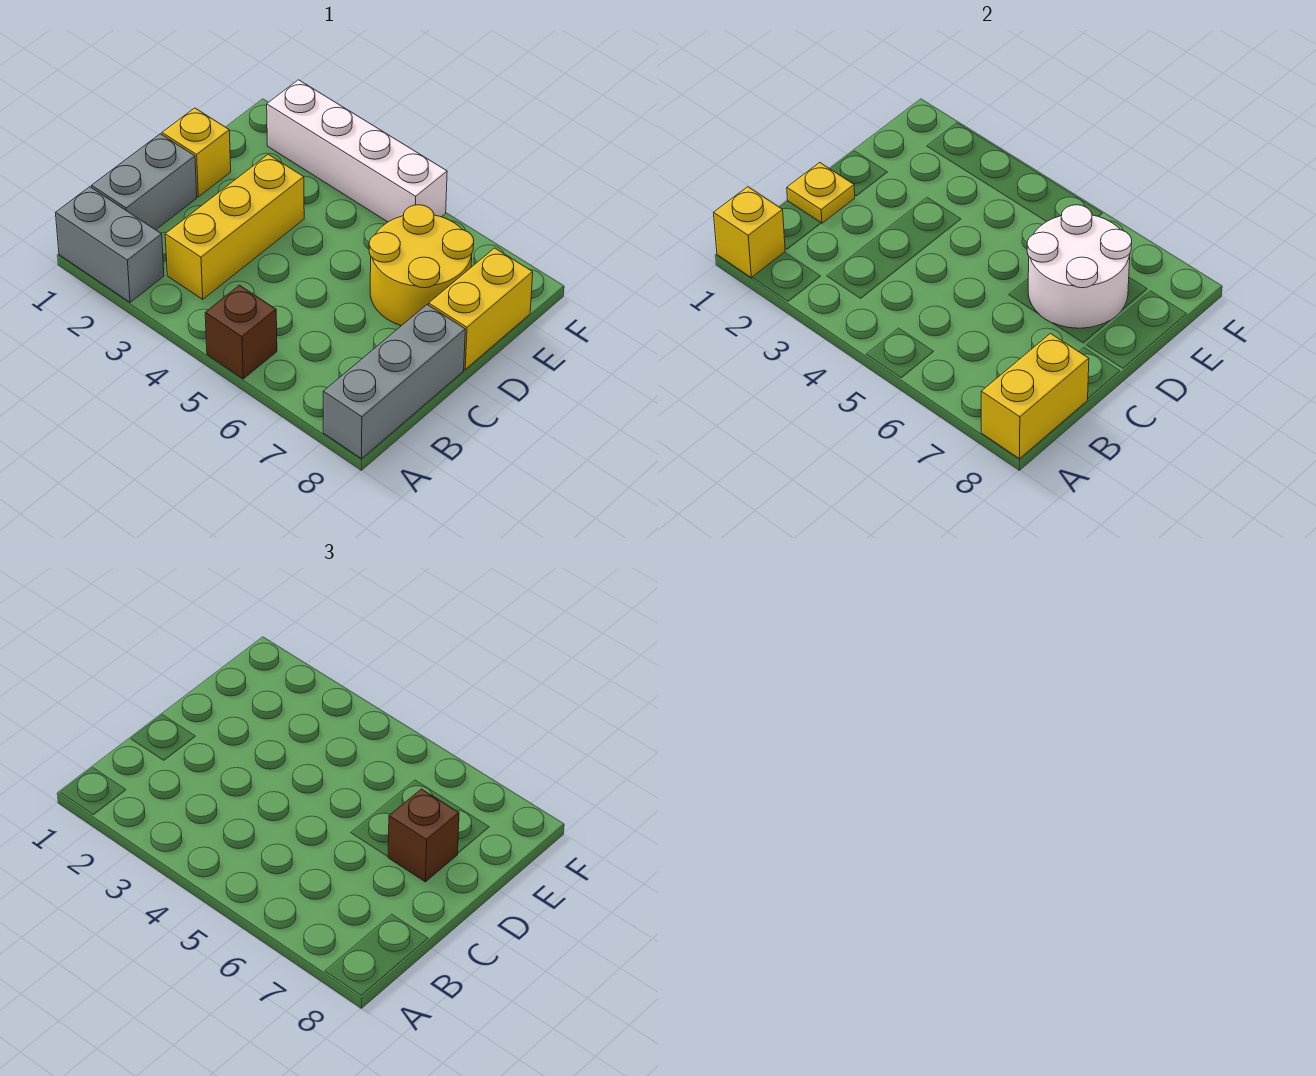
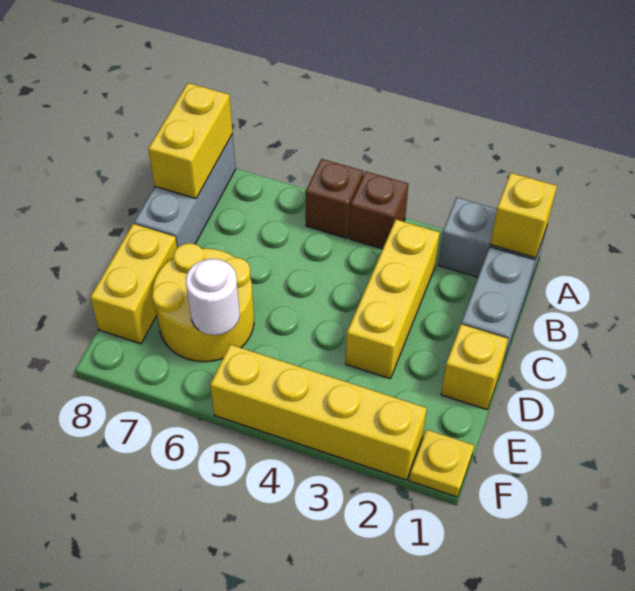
yellow plate C1 level 2 -> yellow plate F1 level 1
white round brick D6:E7 level 2 -> white round brick E6 level 2
brown brick D7 level 3 -> brown brick A4 level 1
white brick F2:F5 level 1 -> yellow brick F2:F5 level 1

